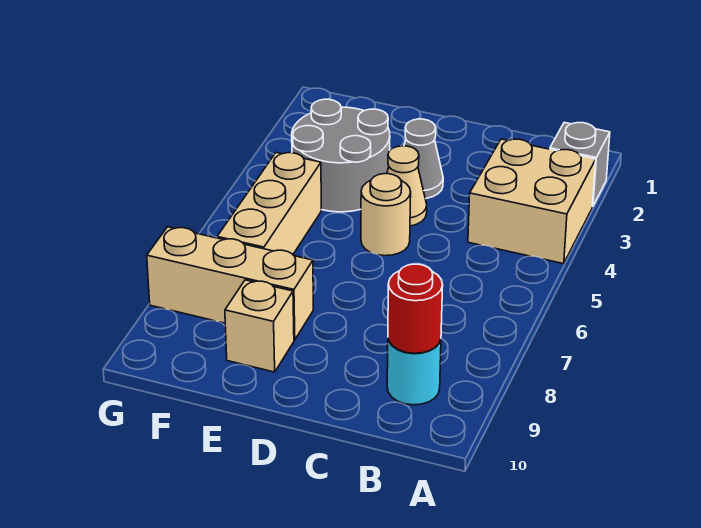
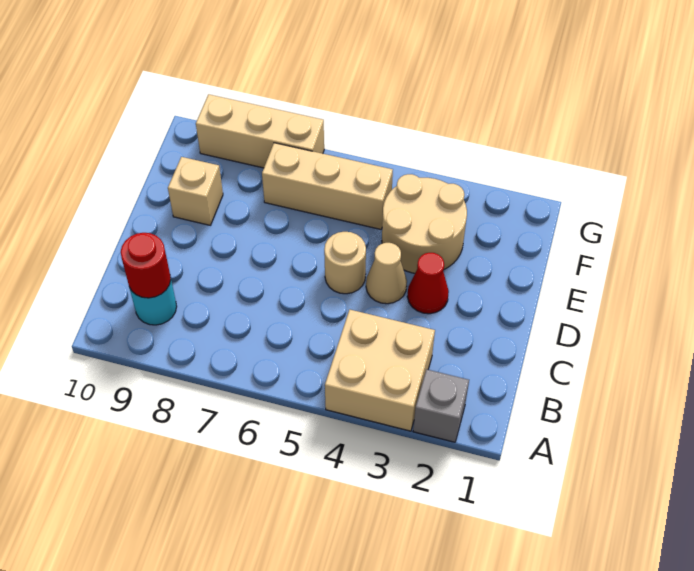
grey cone D3 level 1 -> red cone D3 level 1
grey round brick E3:F4 level 1 -> tan round brick E3:F4 level 1
tan brick E8:G8 level 1 -> tan brick G7:G9 level 1

